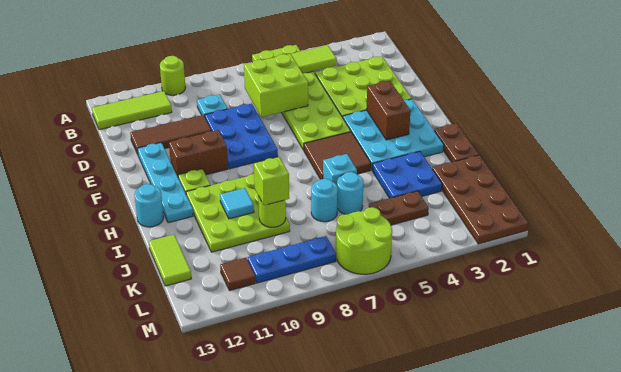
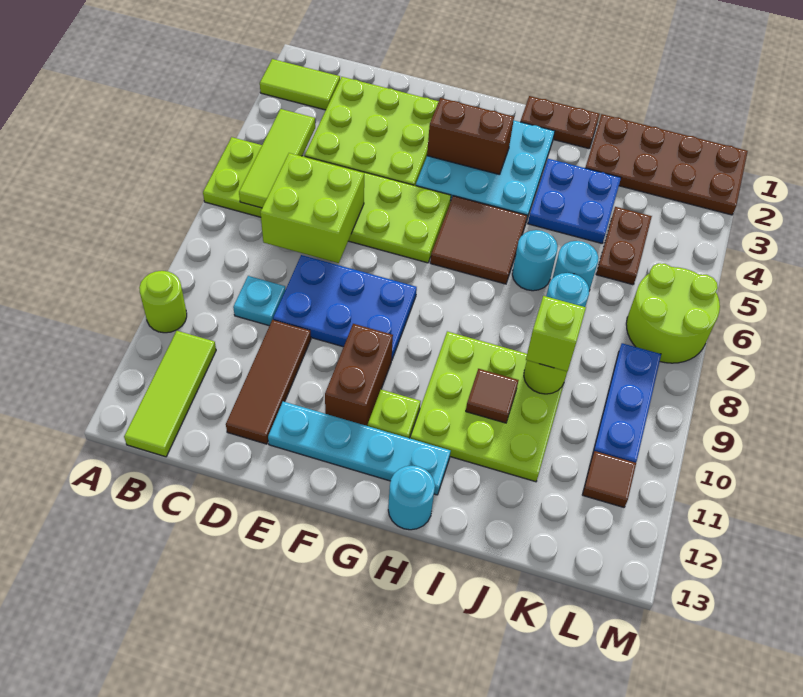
cyan brick I6 level 1 -> cyan round brick I6 level 1
cyan tile I10 level 2 -> brown tile I10 level 2
lime tile J13:K13 level 1 -> lime tile A2:B2 level 1

